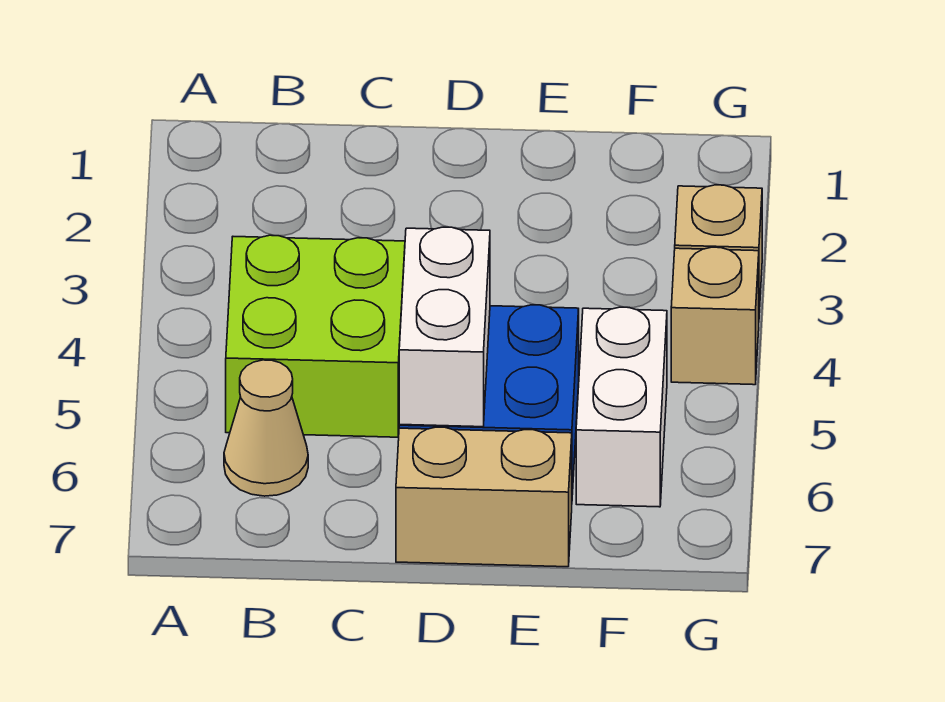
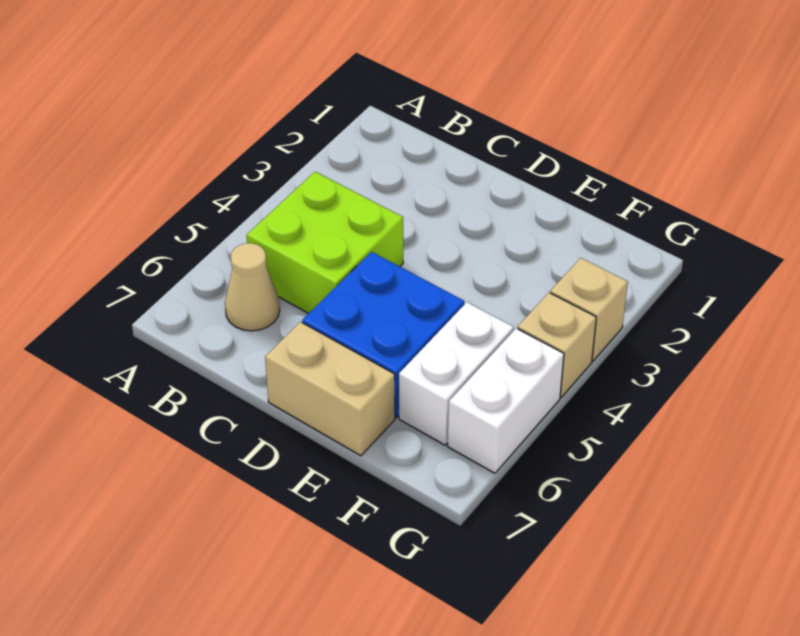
white brick D5:D6 level 2 -> white brick G5:G6 level 1

